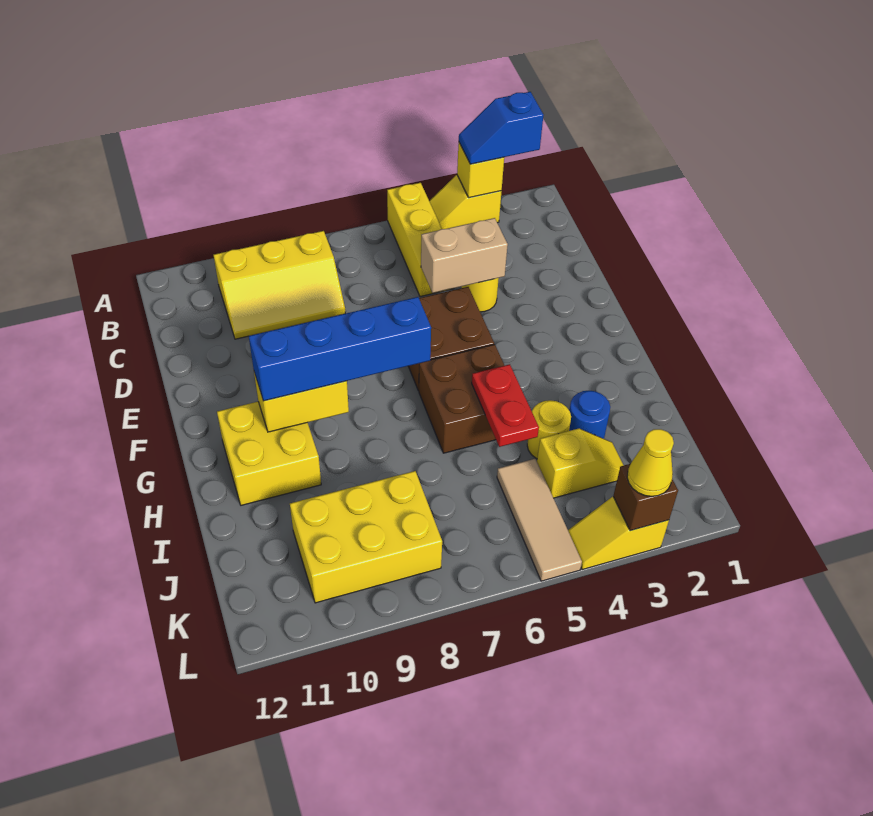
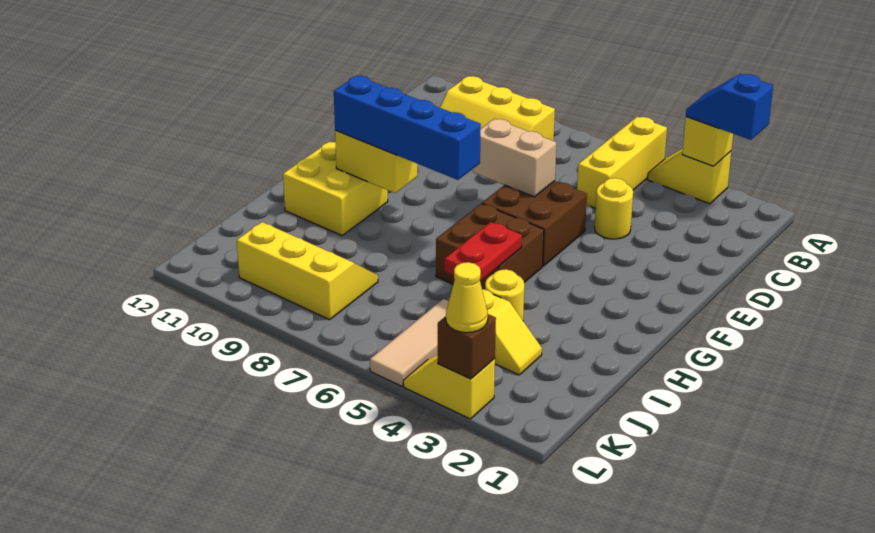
tan brick D4:D5 level 2 -> tan brick E6:E7 level 2
blue round brick I3 level 1 -> none
yellow brick J8:K10 level 1 -> yellow slope J8:K10 level 1 top K

